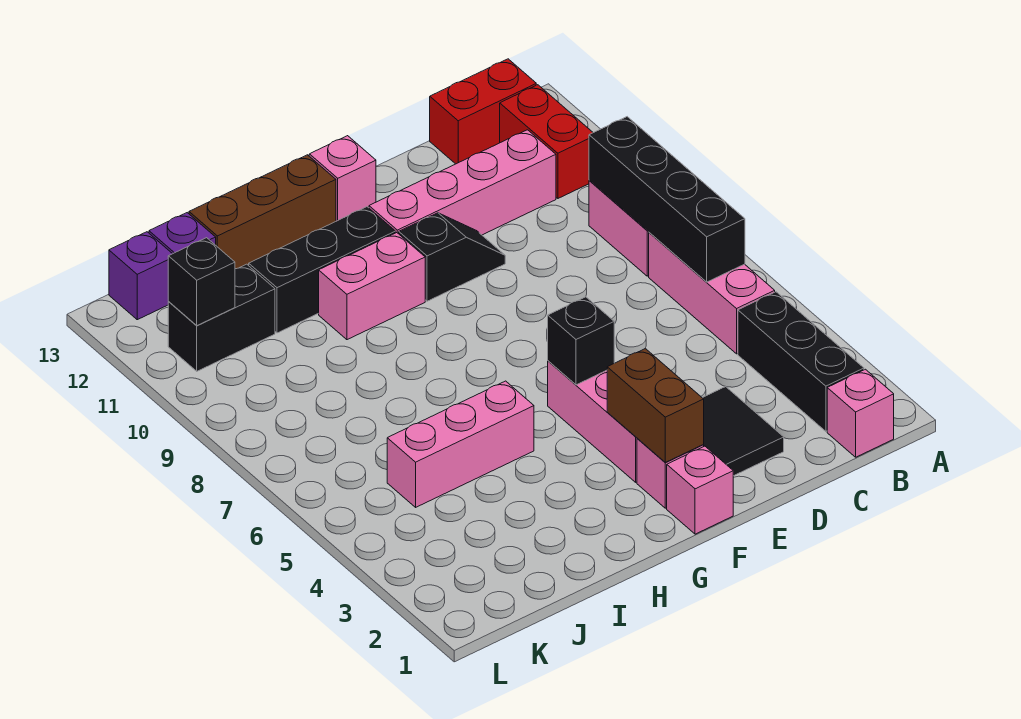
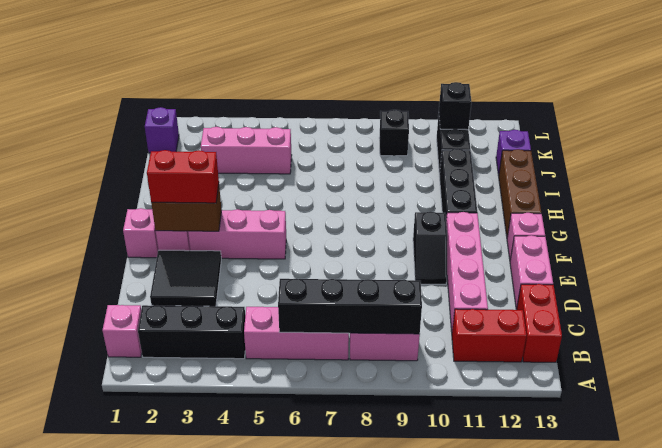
none -> red brick F2:F3 level 3
black brick F5 level 2 -> black brick K9 level 1
pink brick G10:H10 level 1 -> pink brick D13:E13 level 1
pink brick H5:J5 level 1 -> pink brick J3:J5 level 1
purple brick K13 level 1 -> purple brick K1 level 1

